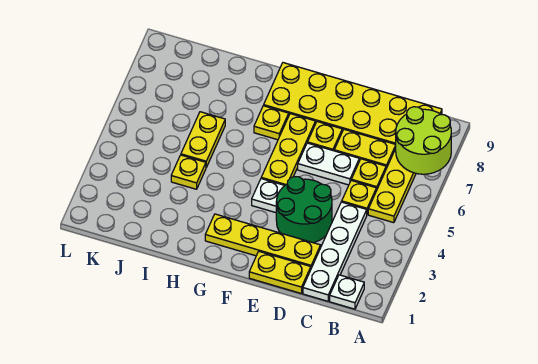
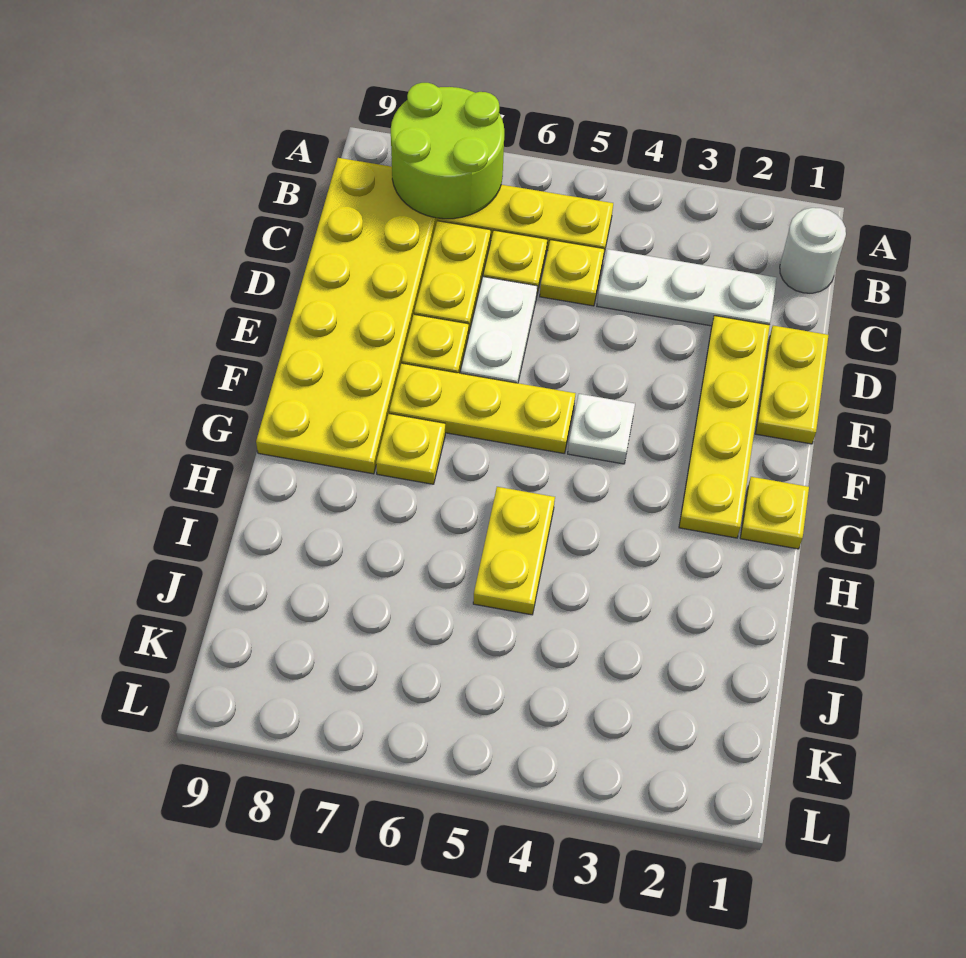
white plate B1 level 1 -> white round brick B1 level 1
white plate C1:C4 level 1 -> white plate C2:C4 level 1
green round brick D3:E4 level 1 -> none
yellow plate I4 level 1 -> yellow plate G1 level 1
yellow plate I5:I6 level 1 -> yellow plate H5:I5 level 1

